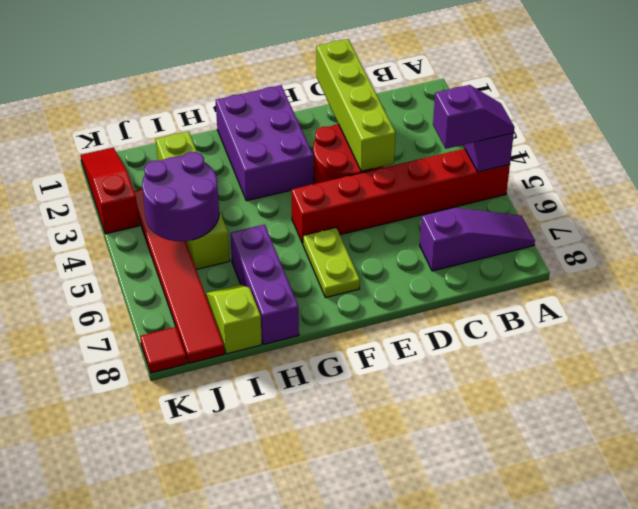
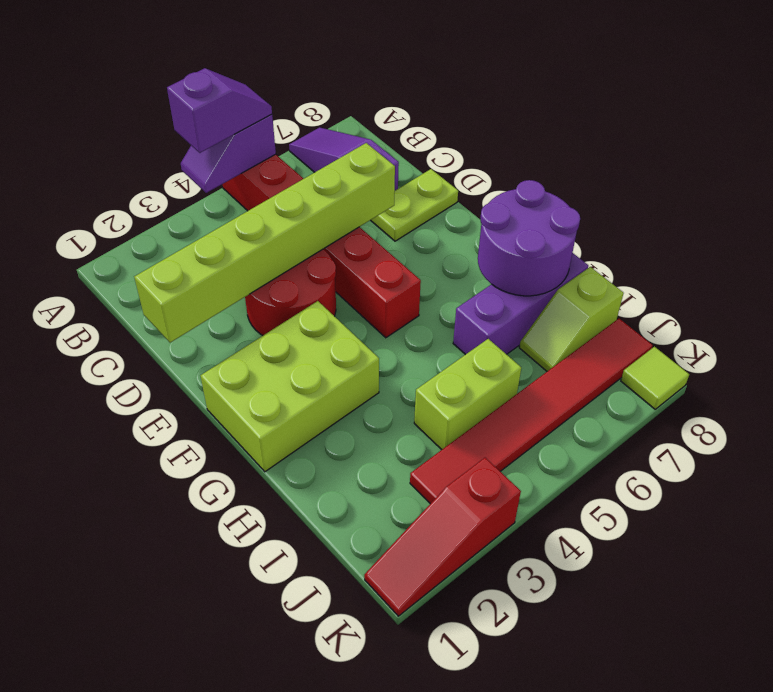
purple slope A5:B5 level 3 top B -> purple slope A4:A5 level 3 top 4
lime brick D1:D4 level 2 -> lime brick D1:D6 level 2
purple brick F1:G3 level 1 -> lime brick F1:G3 level 1
lime plate F6:F7 level 1 -> lime plate D7:D8 level 1
lime brick I2:I5 level 1 -> lime brick I4:I5 level 1
purple round brick I4:J5 level 2 -> purple round brick G7:H8 level 2
red tile K8 level 1 -> lime tile K8 level 1

